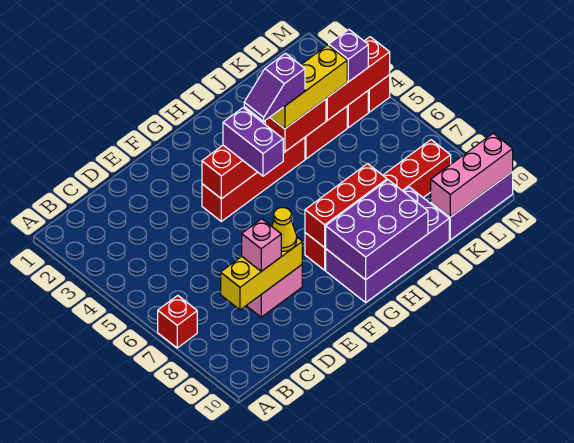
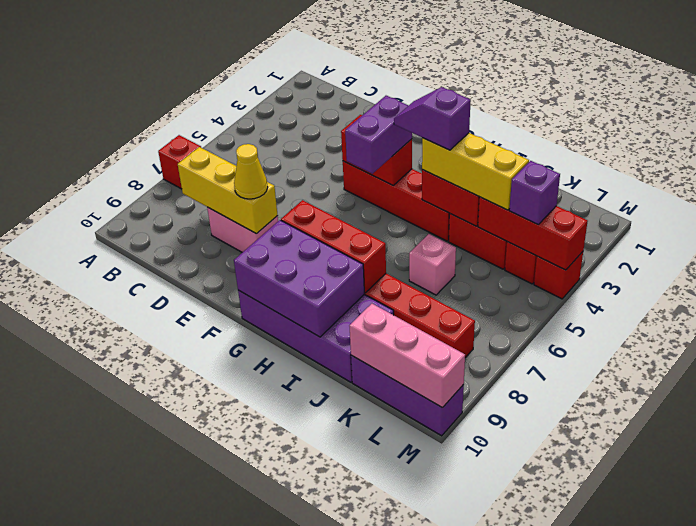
pink brick D8 level 3 -> pink brick J6 level 1

